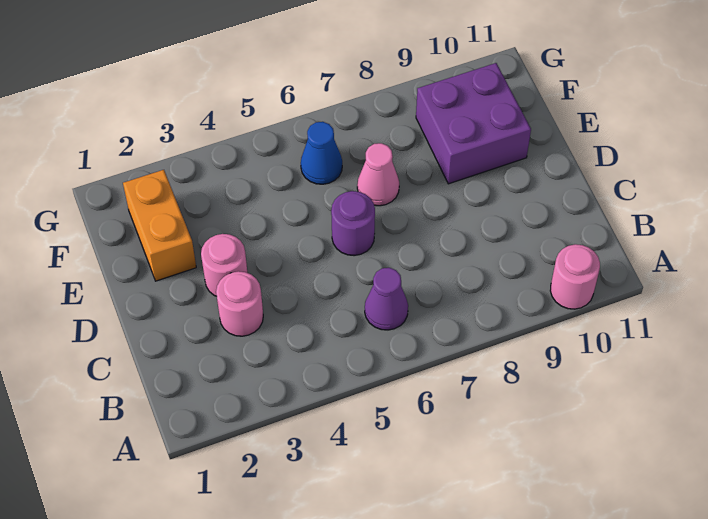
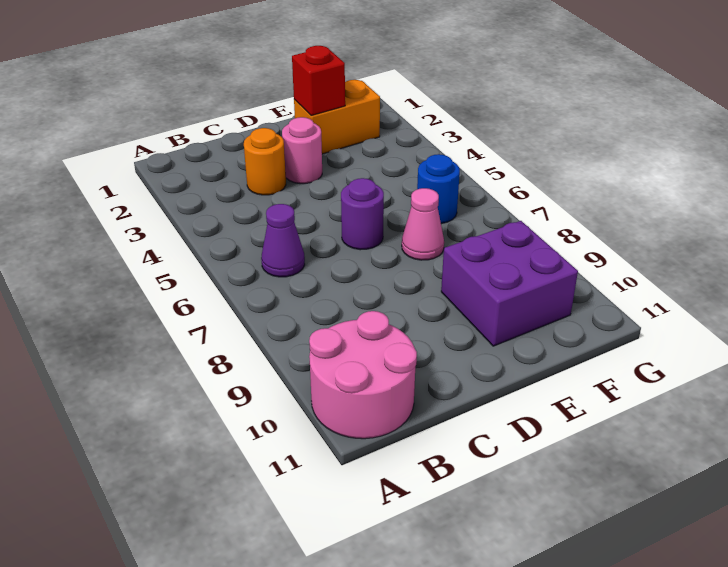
pink round brick A10 level 1 -> pink round brick A10:B11 level 1
pink round brick C3 level 1 -> orange round brick C3 level 1
none -> red brick E2 level 2
blue cone F6 level 1 -> blue round brick F6 level 1

